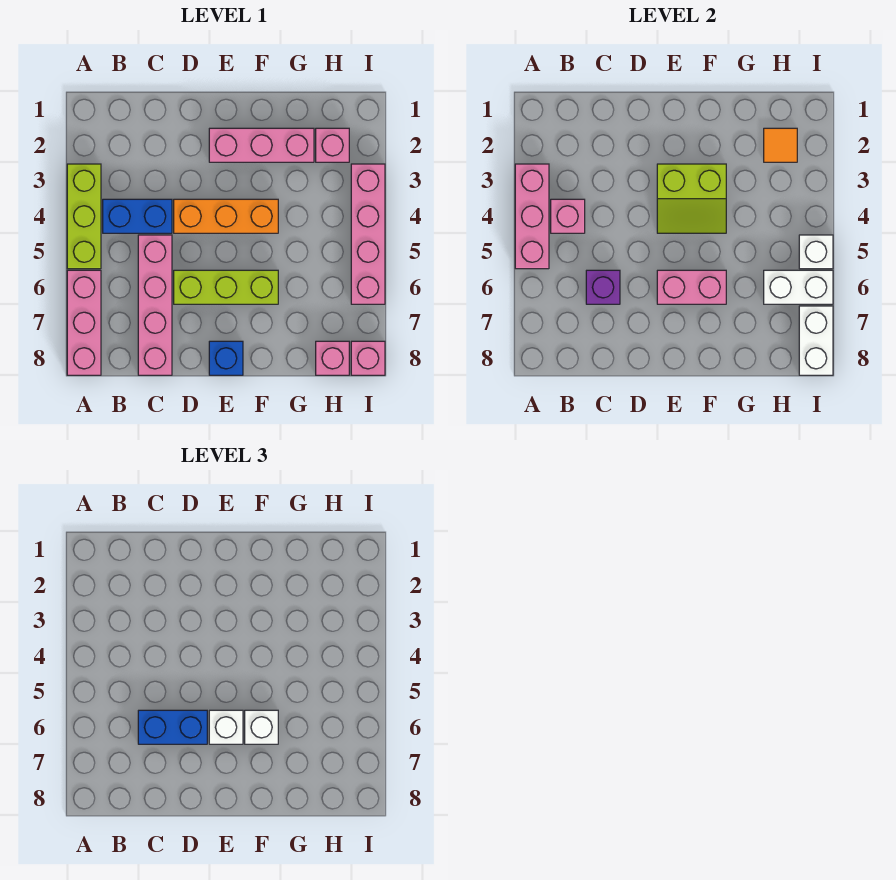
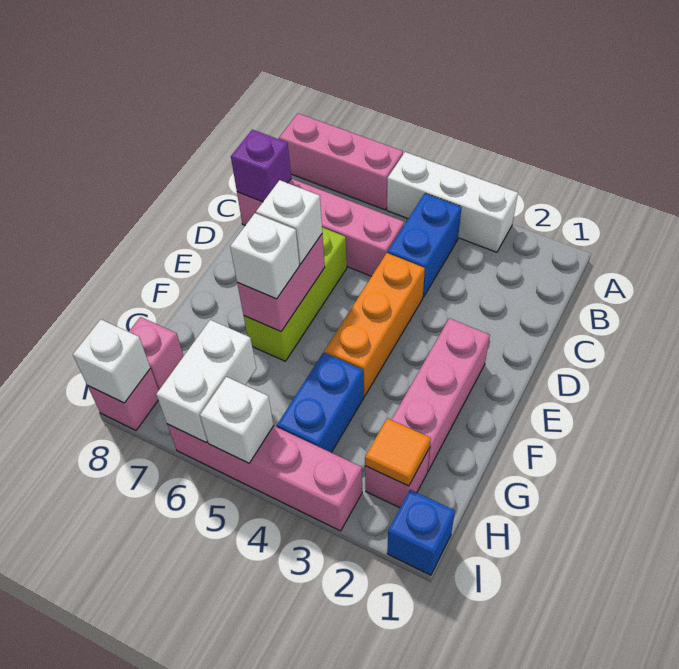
lime brick A3:A5 level 1 -> white brick A3:A5 level 1
pink brick A3:A5 level 2 -> none
pink brick B4 level 2 -> none
purple brick C6 level 2 -> purple brick C8 level 2
blue brick C6:D6 level 3 -> blue brick G4:H4 level 1
lime slope E3:F4 level 2 top 3 -> none
blue brick E8 level 1 -> blue brick I1 level 1
white brick I7:I8 level 2 -> white brick I8 level 2

